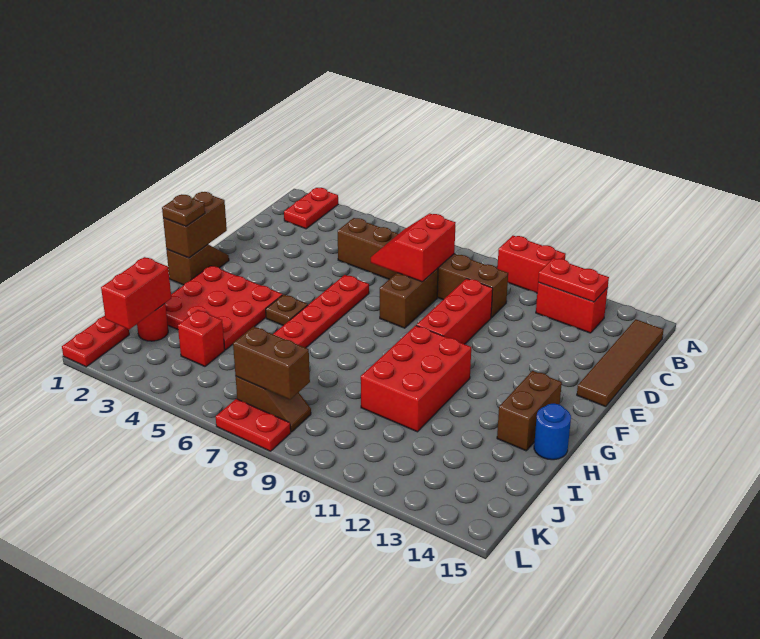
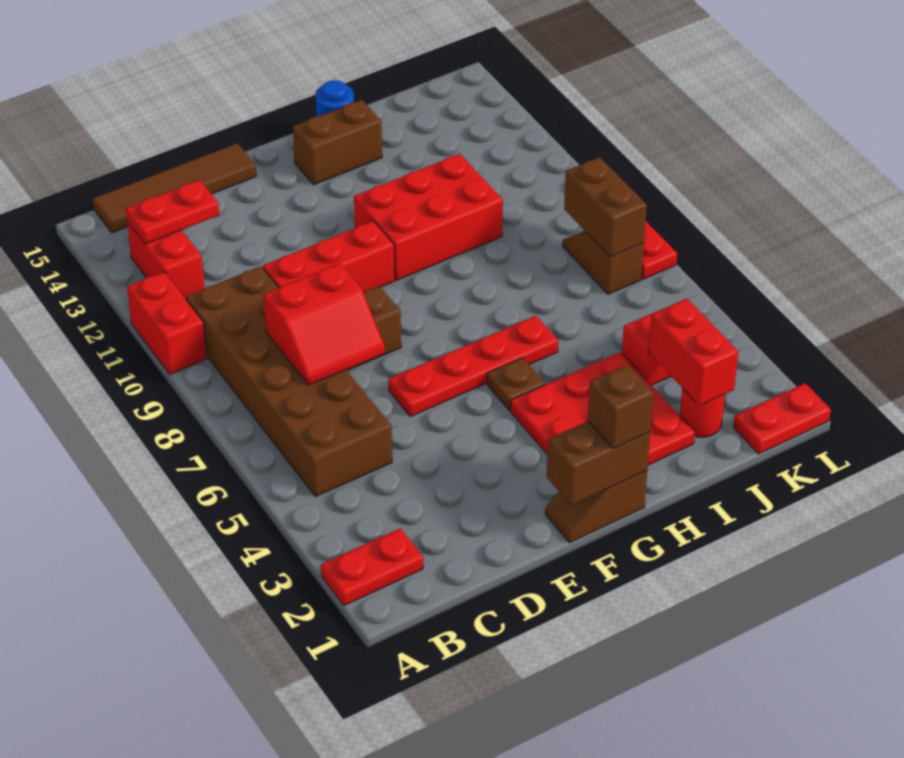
red plate B12:B13 level 2 -> red plate B13:C13 level 2
brown brick C5:C10 level 1 -> brown brick B5:C10 level 1
brown plate G1 level 3 -> brown brick G1 level 3
red brick J2:K2 level 2 -> red brick J2:J3 level 2

